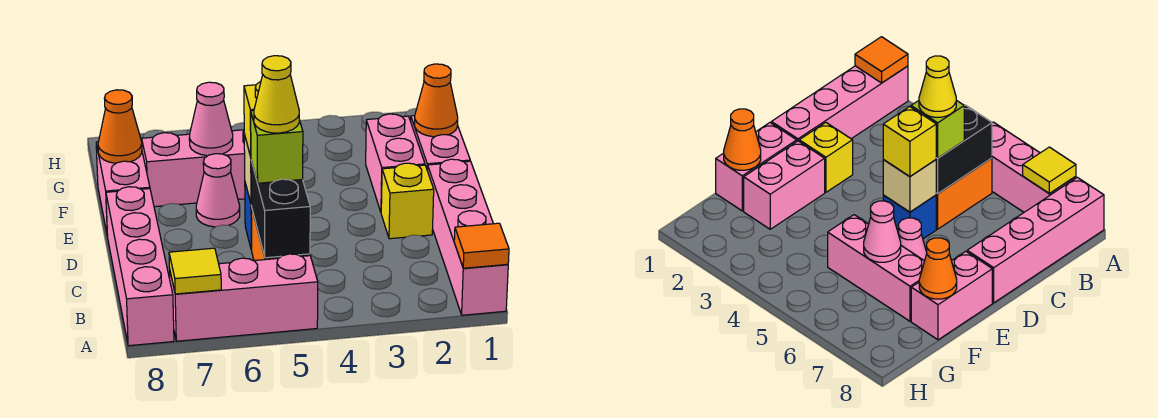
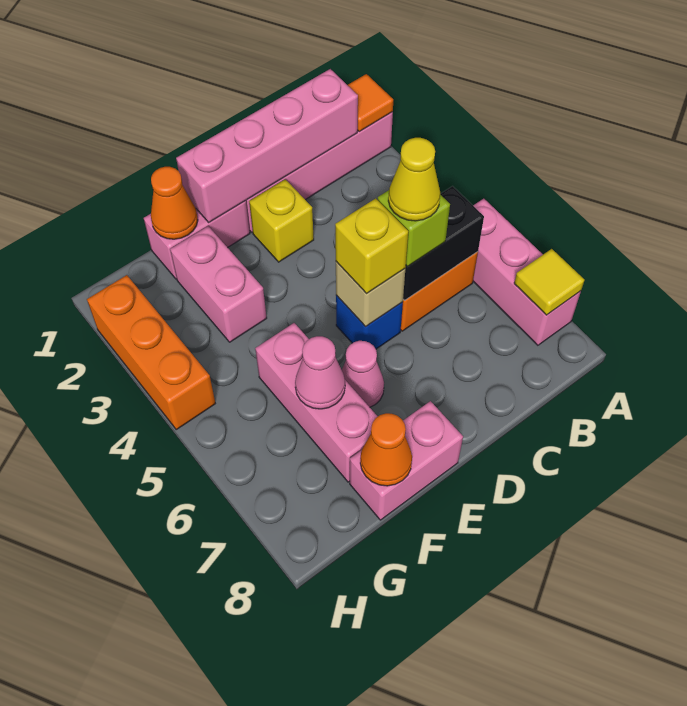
pink brick A8:D8 level 1 -> pink brick B1:E1 level 2
pink brick E2:F2 level 1 -> pink brick F2:F3 level 1
none -> orange brick H2:H4 level 1

